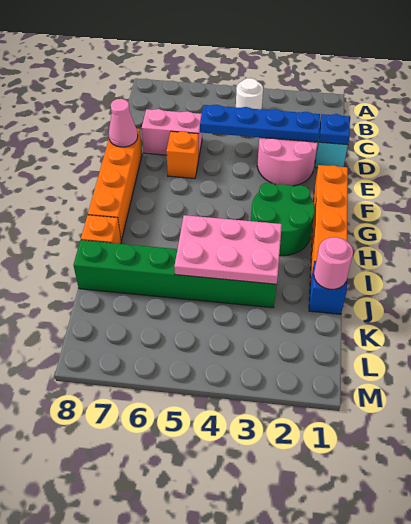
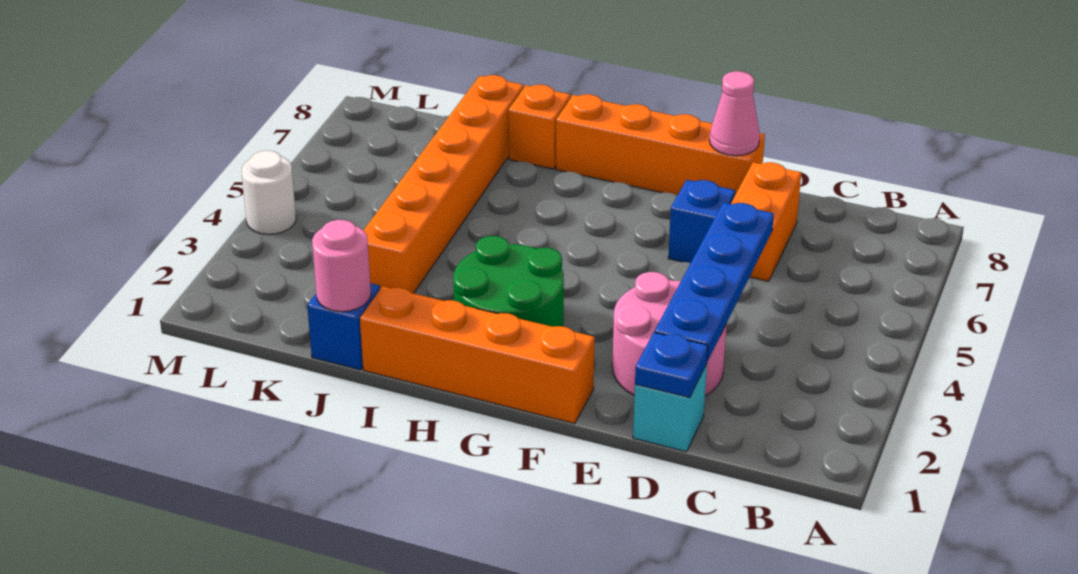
white round brick B4 level 1 -> white round brick M4 level 1
pink brick D6:D7 level 1 -> orange brick D6:D7 level 1
orange brick E6 level 1 -> blue brick E6 level 1
pink plate I3:J5 level 2 -> none
green brick J3:J8 level 1 -> orange brick J3:J8 level 1

